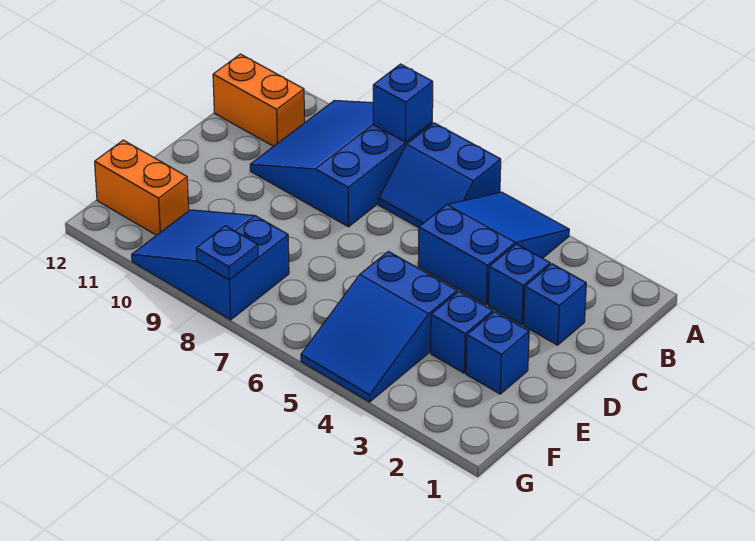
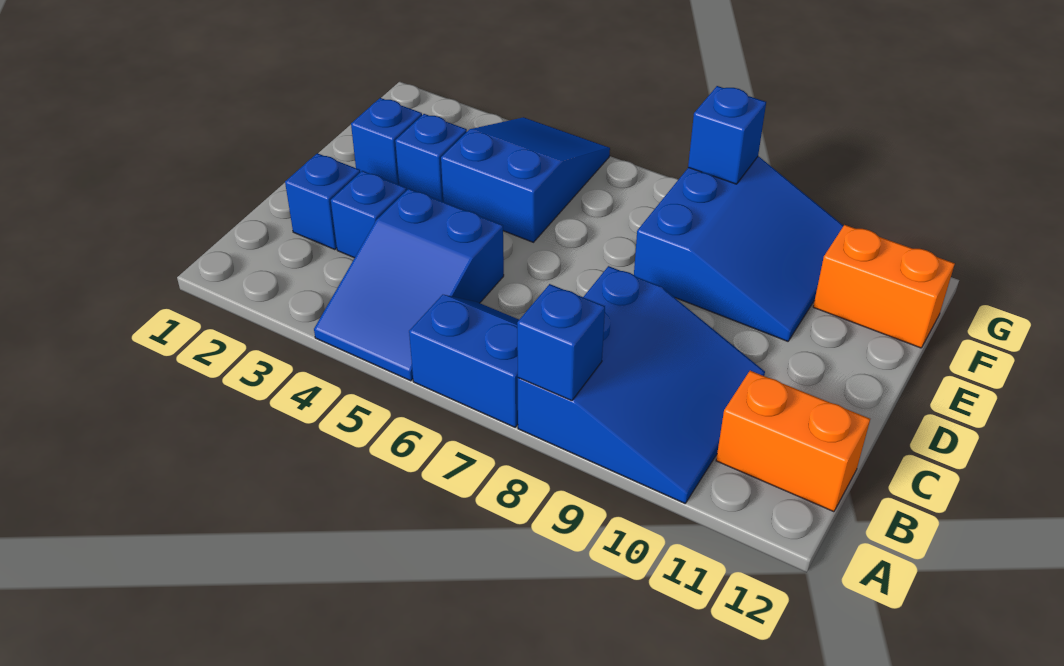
blue slope F8:G10 level 1 top 8 -> blue slope E8:G10 level 1 top 8
blue plate G8 level 2 -> blue brick G8 level 2

